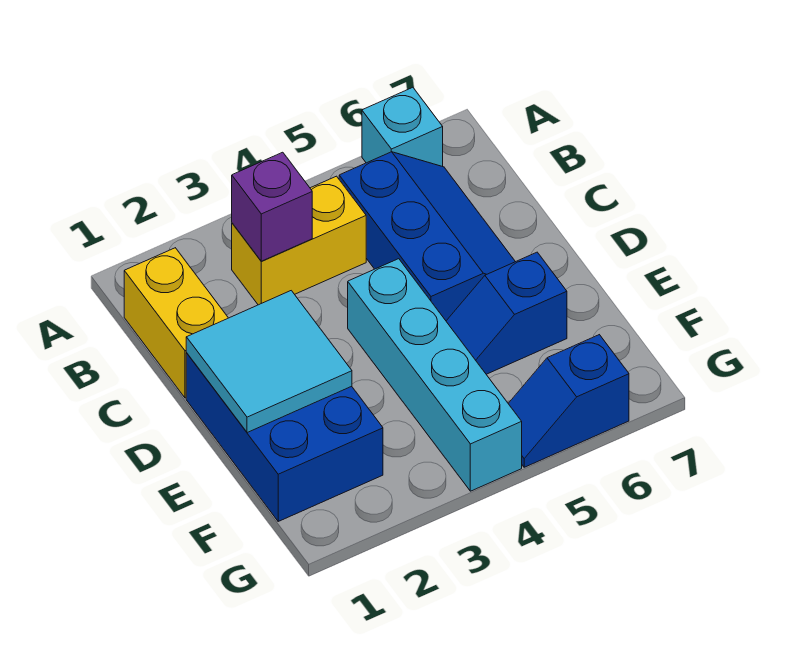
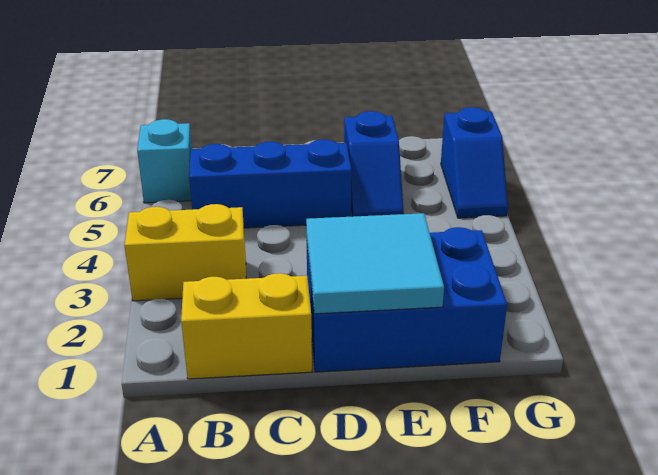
yellow brick B3:B4 level 1 -> yellow brick A3:B3 level 1
purple brick B3 level 2 -> none
cyan brick D4:G4 level 1 -> none

